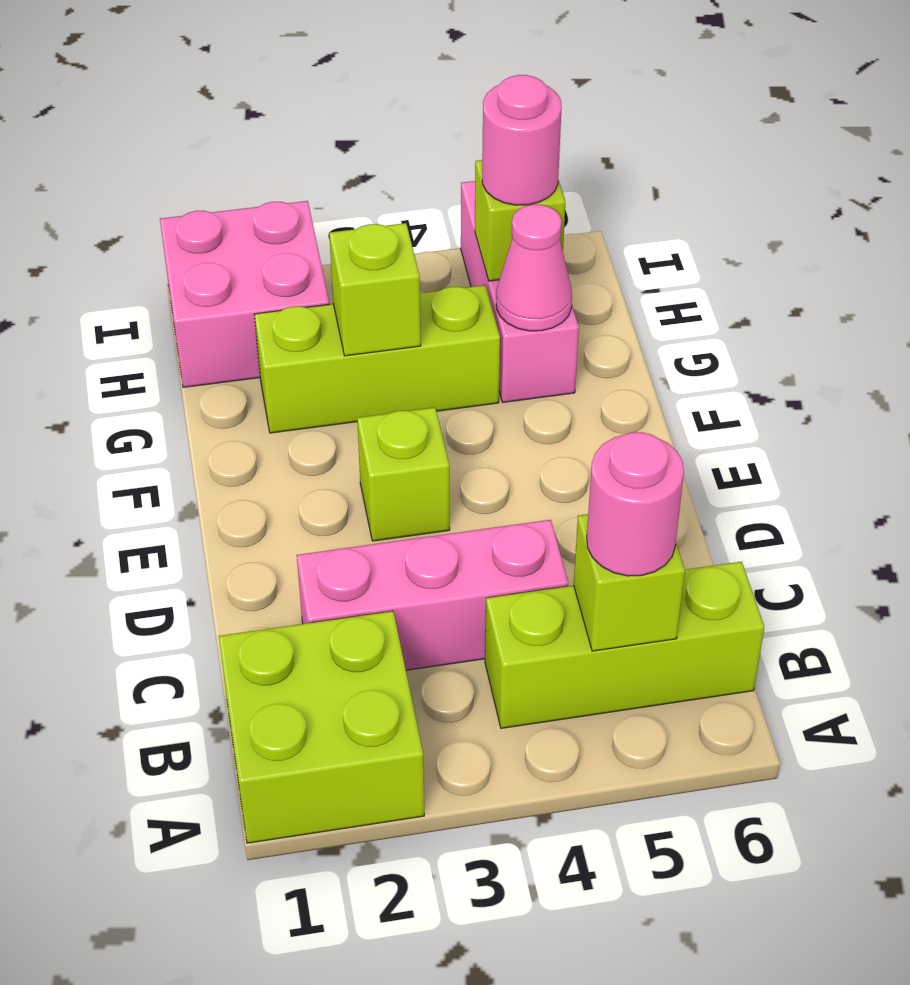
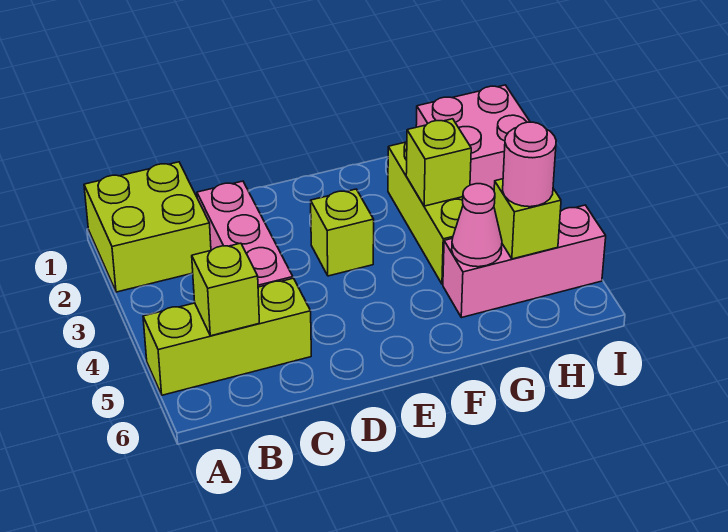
lime brick B4:B6 level 1 -> lime brick A5:C5 level 1
pink round brick B5 level 3 -> none

